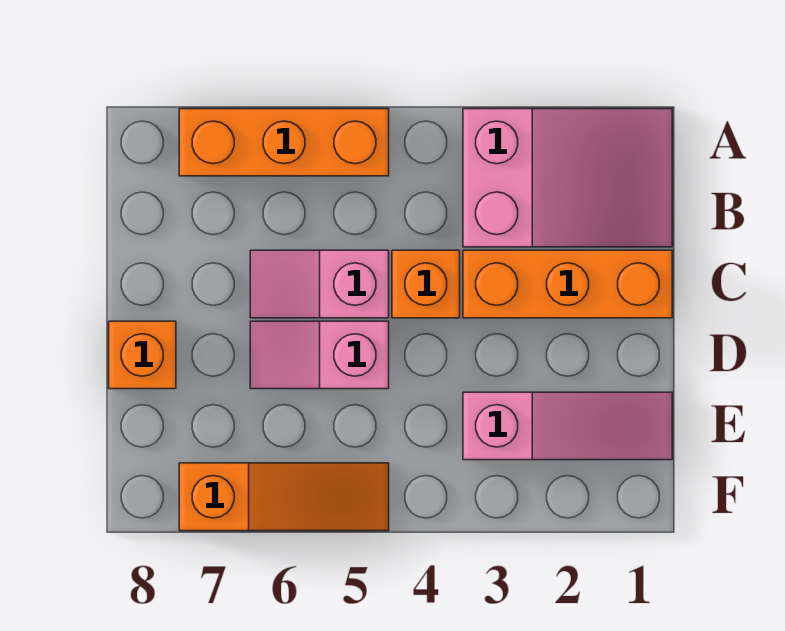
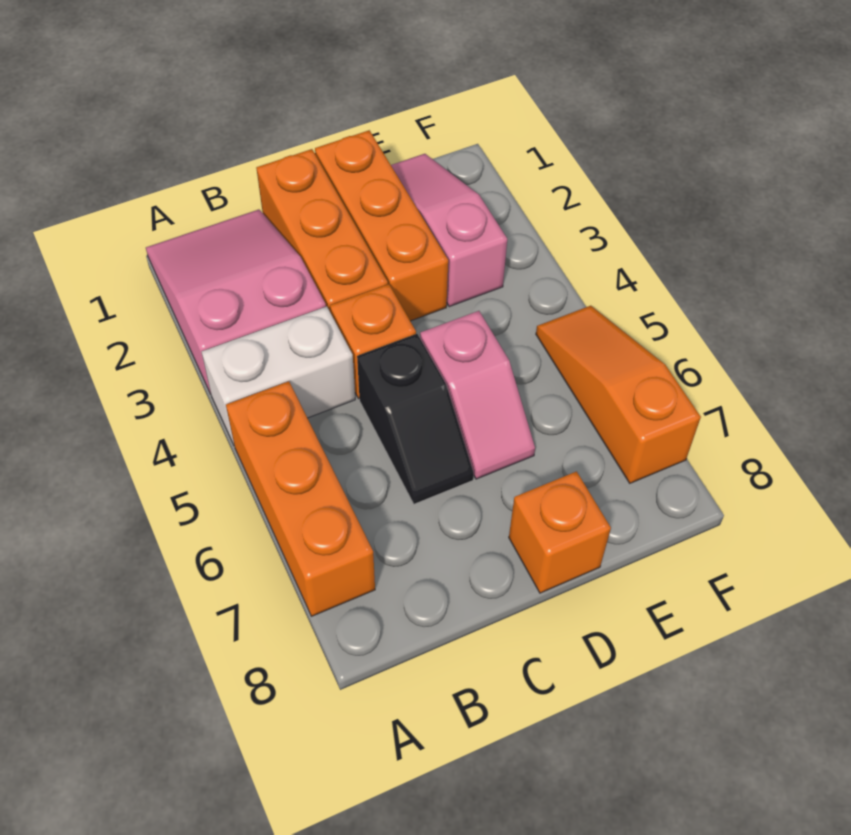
none -> white brick A4:B4 level 1
pink slope C5:C6 level 1 top 5 -> black slope C5:C6 level 1 top 5
none -> orange brick D1:D3 level 1

